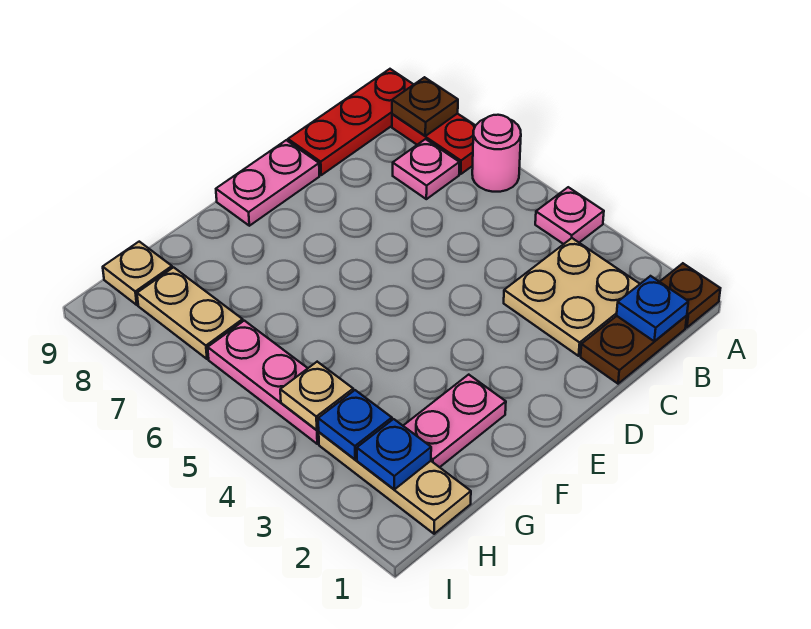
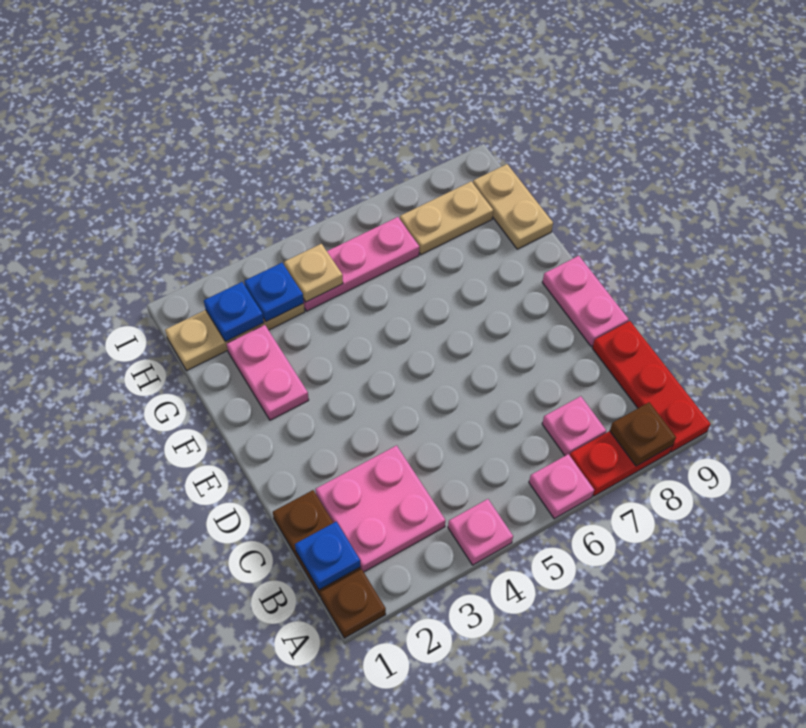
pink round brick A6 level 1 -> pink plate A6 level 1
tan plate B2:C3 level 1 -> pink plate B2:C3 level 1
tan plate H9 level 1 -> tan plate G9:H9 level 1

